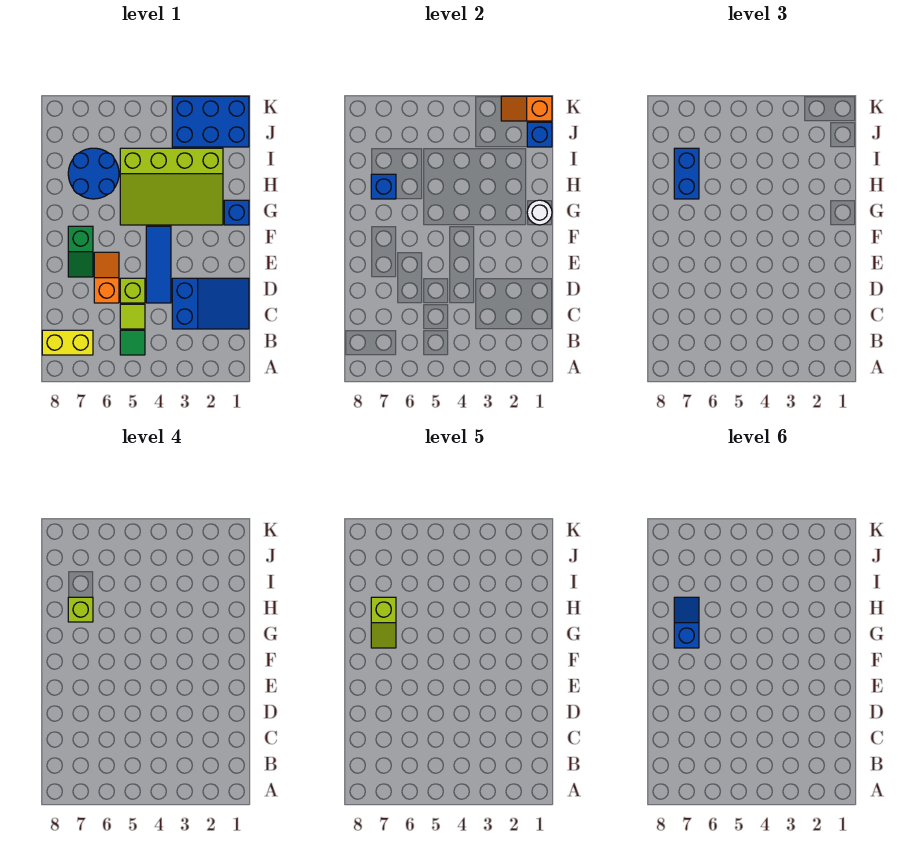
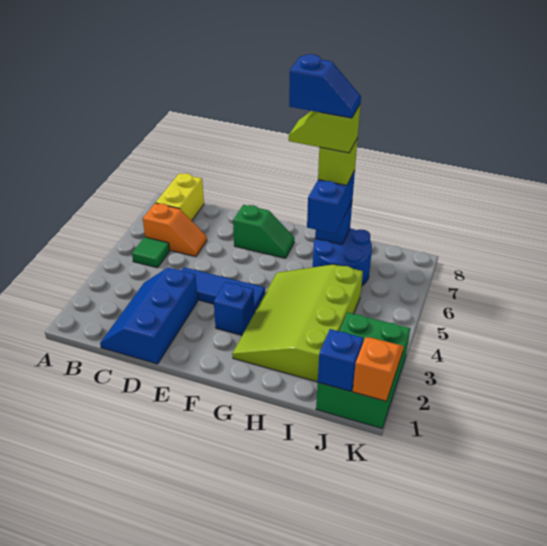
blue slope C1:D3 level 1 top 3 -> blue slope C1:D3 level 1 top D
lime tile C5 level 1 -> none
lime brick D5 level 1 -> none
orange slope D6:E6 level 1 top D -> orange slope B6:C6 level 1 top B
green slope E7:F7 level 1 top F -> green slope E7:F7 level 1 top E
blue brick G1 level 1 -> blue brick F3 level 1
white round brick G1 level 2 -> none
blue brick H7:I7 level 3 -> blue brick H6:H7 level 3
blue brick J1:K3 level 1 -> green brick J1:K3 level 1

